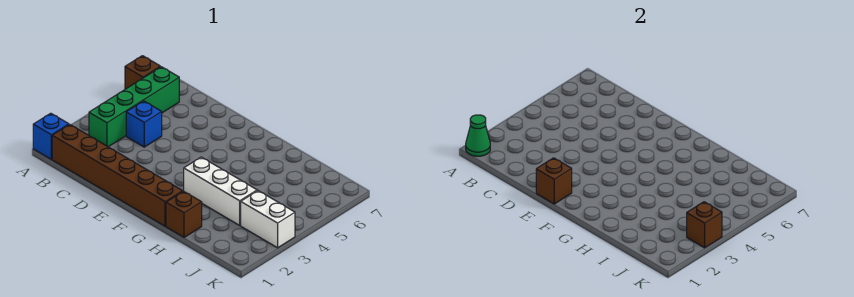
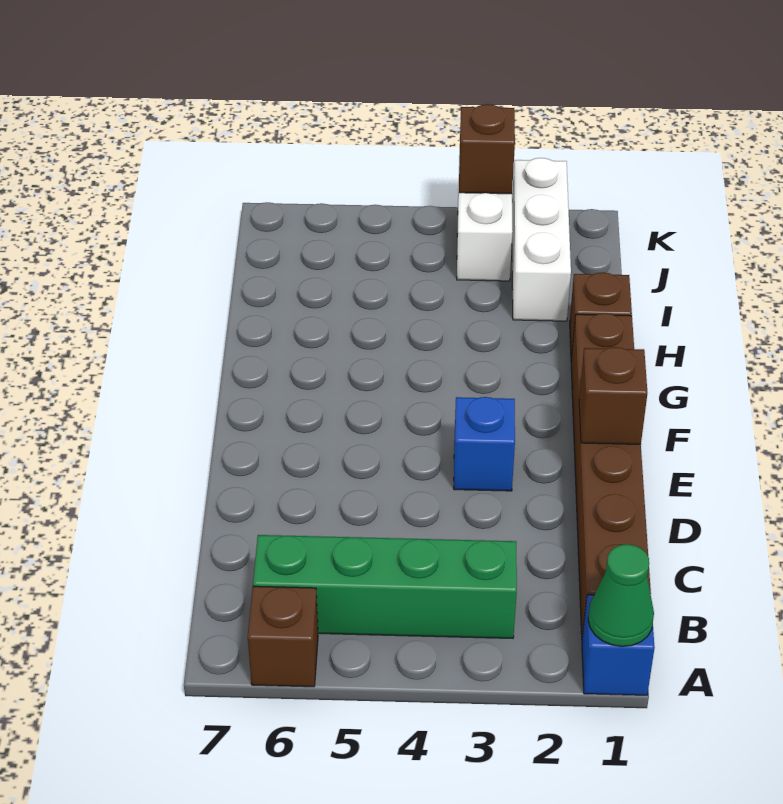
blue brick C4 level 1 -> blue brick E3 level 1
white brick G3:I3 level 1 -> white brick I2:K2 level 1

